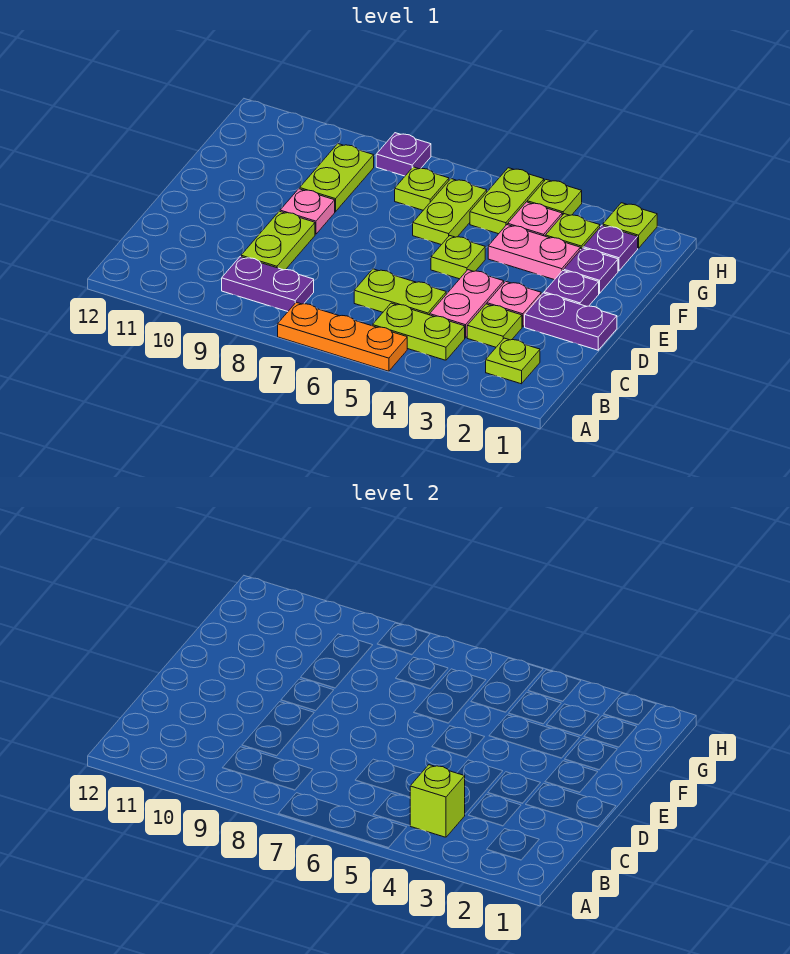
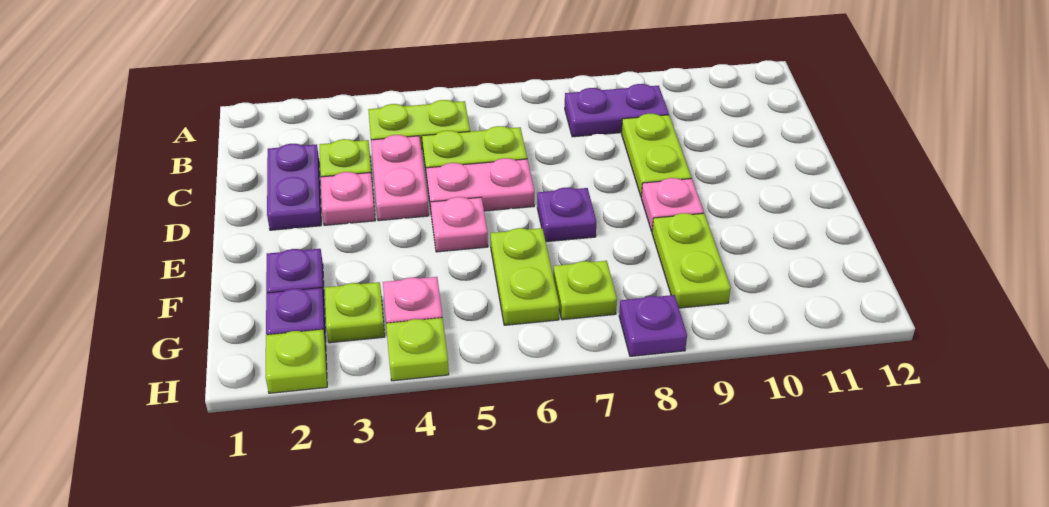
orange plate A5:A7 level 1 -> none
lime plate B2 level 1 -> none
lime brick B4 level 2 -> none
purple plate D1:D2 level 1 -> purple plate C2:D2 level 1
purple plate E2 level 1 -> purple plate E7 level 1
lime plate E5 level 1 -> pink plate E5 level 1
pink plate F3:F4 level 1 -> pink plate D5:D6 level 1
lime plate G5:H5 level 1 -> none

